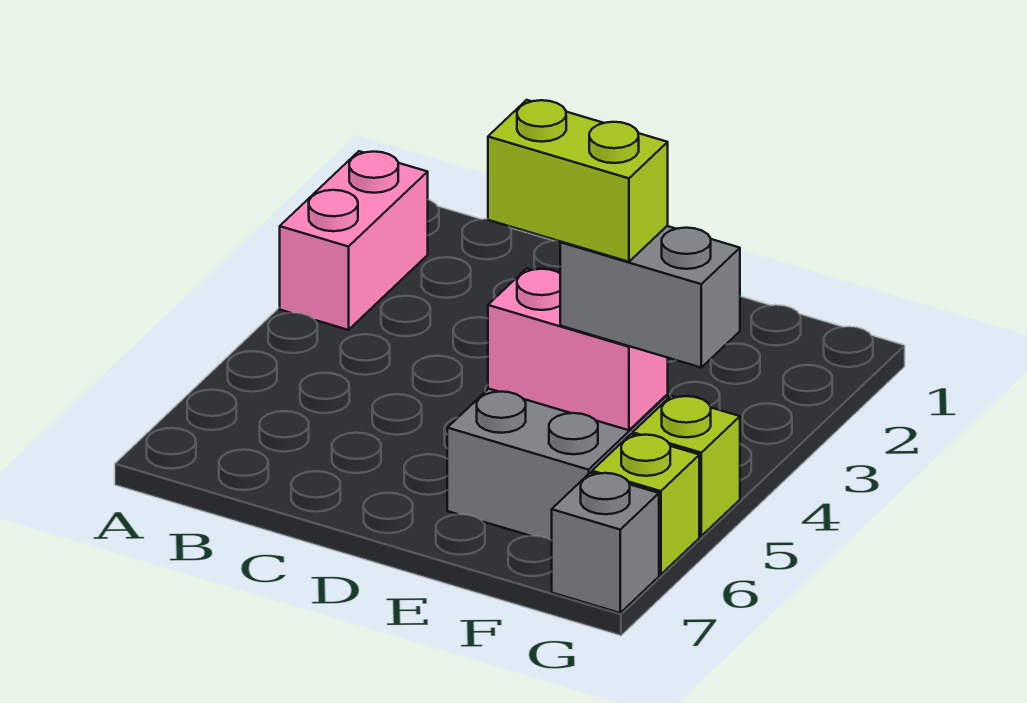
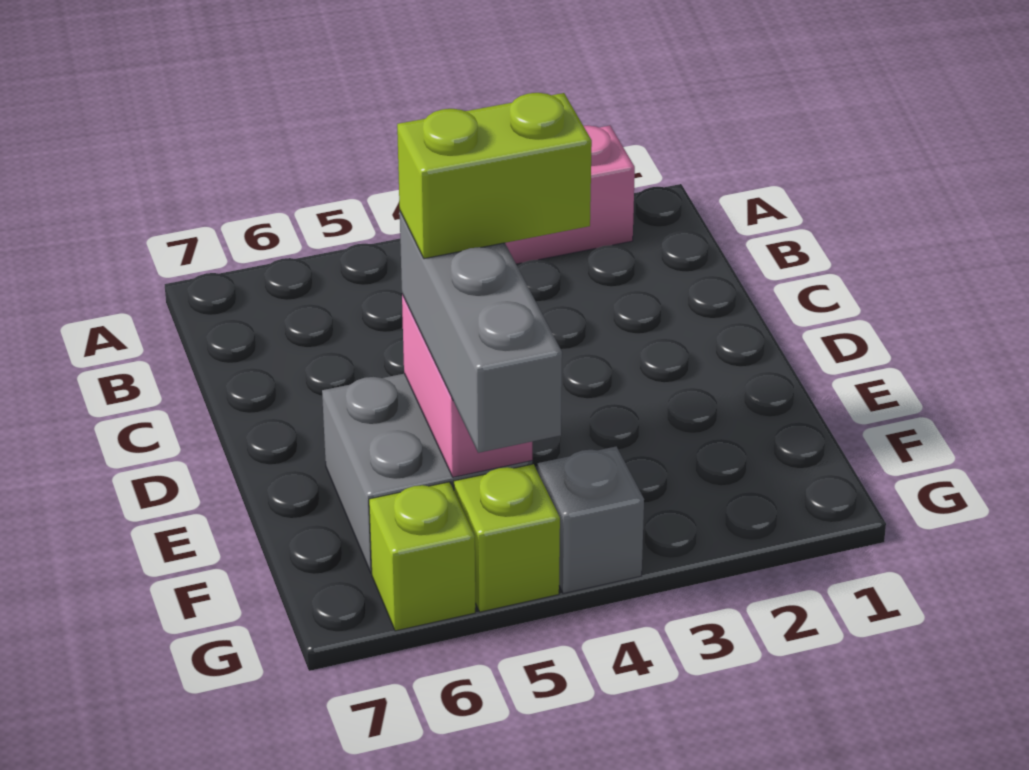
lime brick E5:F5 level 4 -> lime brick E4:E5 level 4
grey brick F5:G5 level 3 -> grey brick E5:G5 level 3
grey brick G7 level 1 -> grey brick G4 level 1

